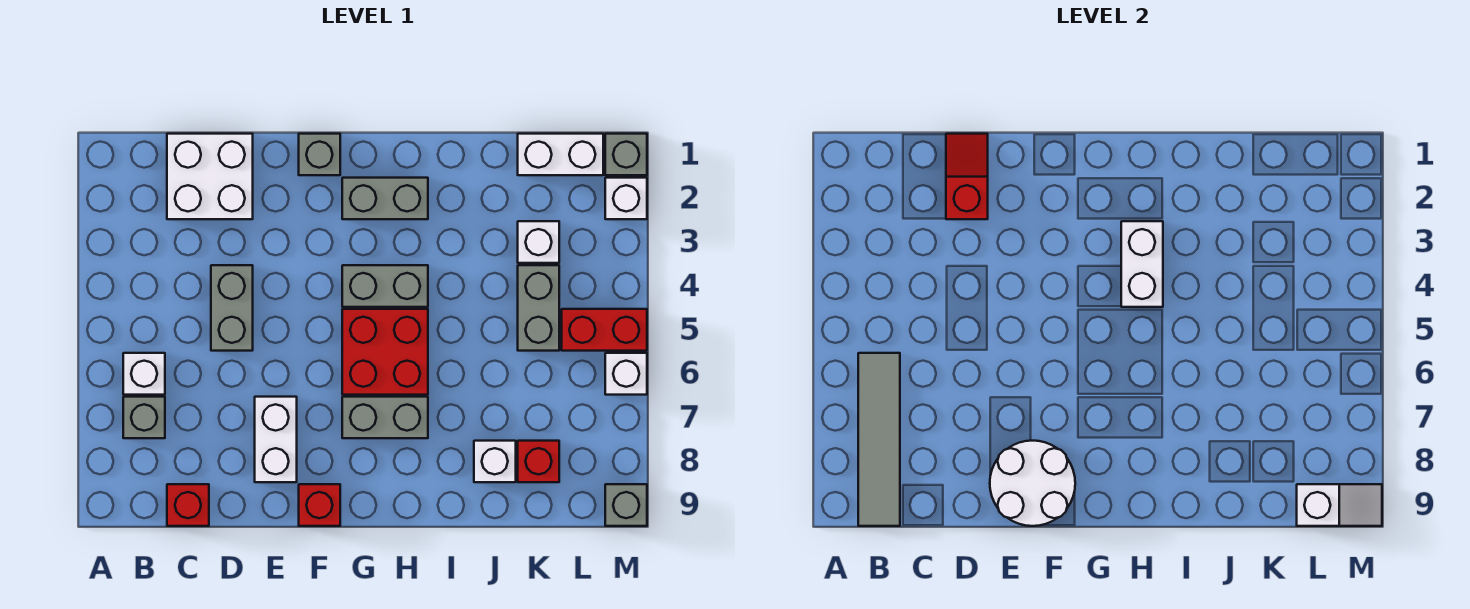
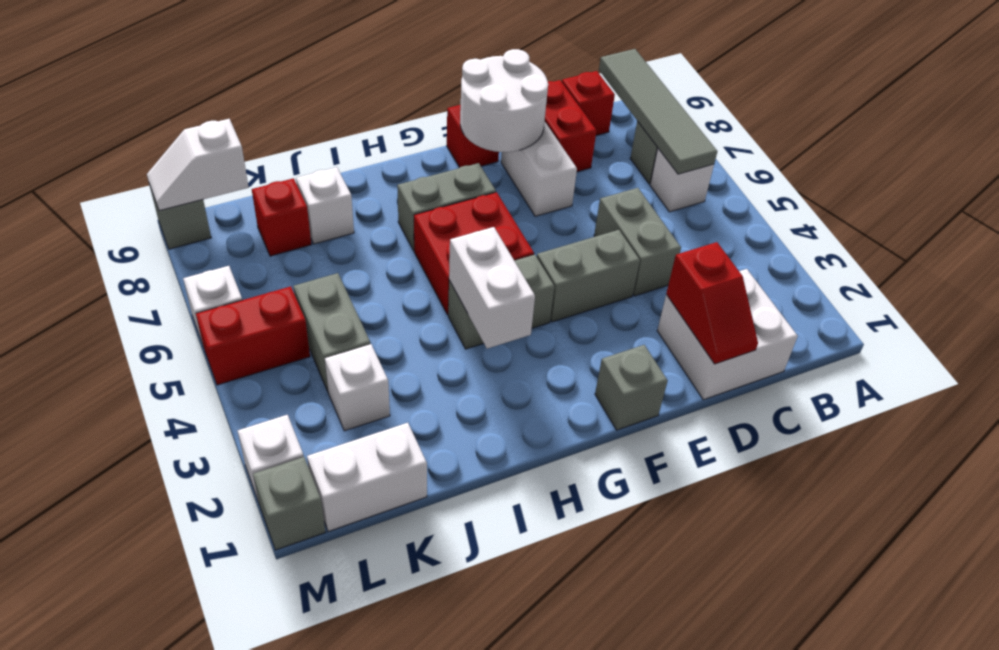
none -> red brick D8:D9 level 1
grey brick G2:H2 level 1 -> grey brick E4:F4 level 1

